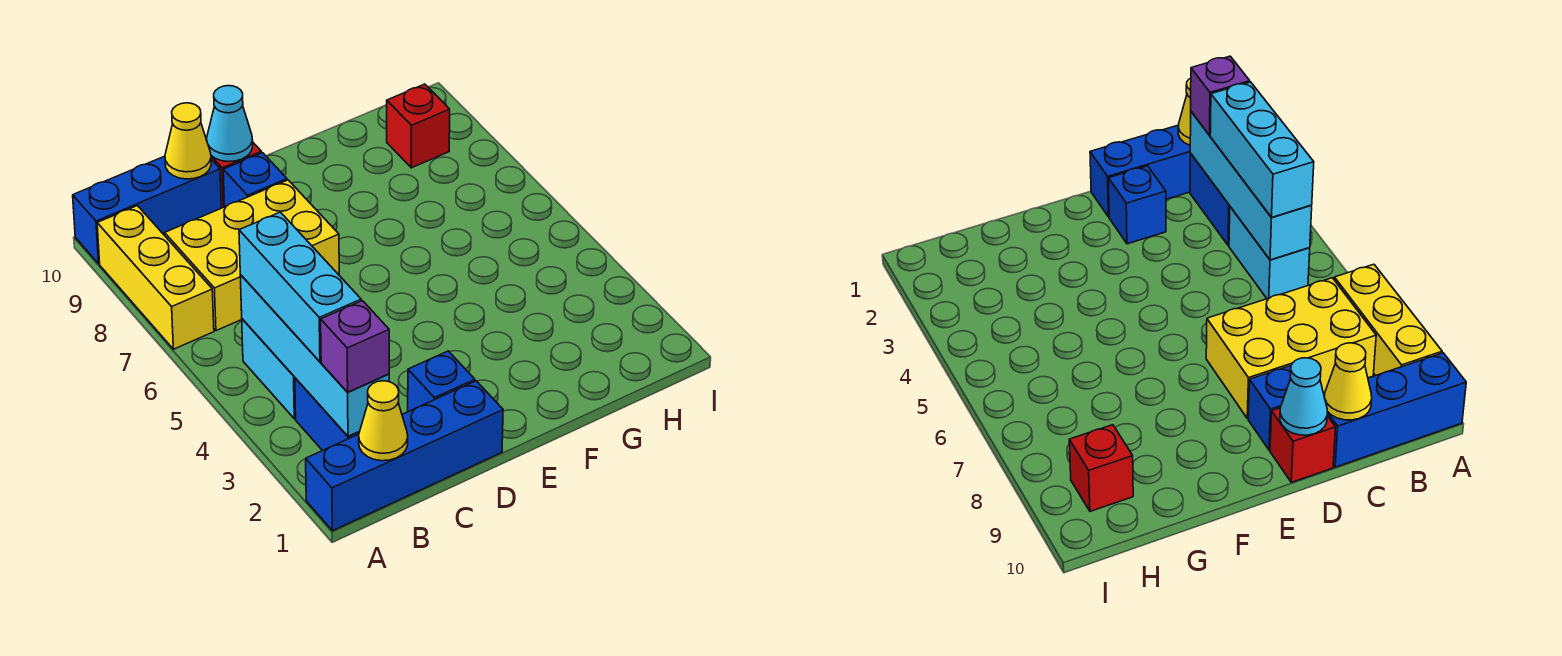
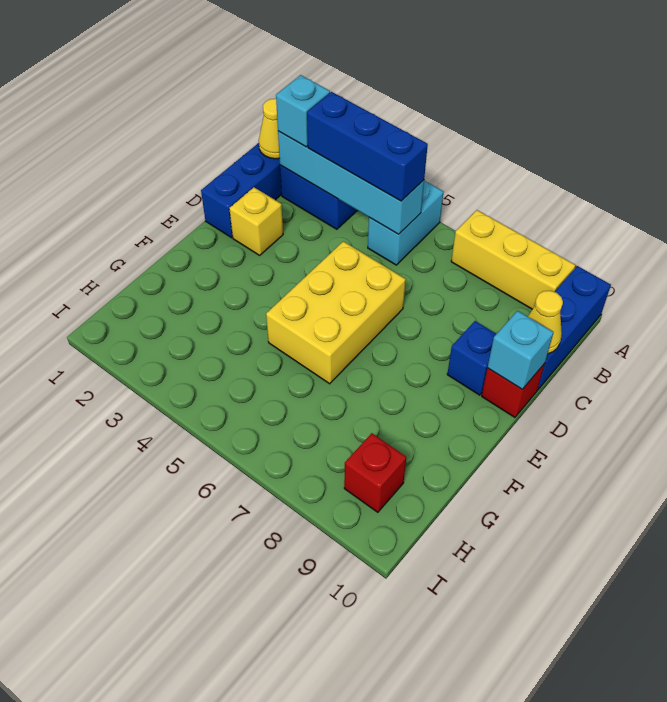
purple brick B2 level 3 -> cyan brick B2 level 3
cyan brick B3:B5 level 3 -> blue brick B3:B5 level 3
cyan brick B4:B5 level 1 -> cyan brick A5:B5 level 1
yellow brick B7:D8 level 1 -> yellow brick D5:F6 level 1
blue brick D2 level 1 -> yellow brick D2 level 1
cyan cone D10 level 2 -> cyan brick D10 level 2

